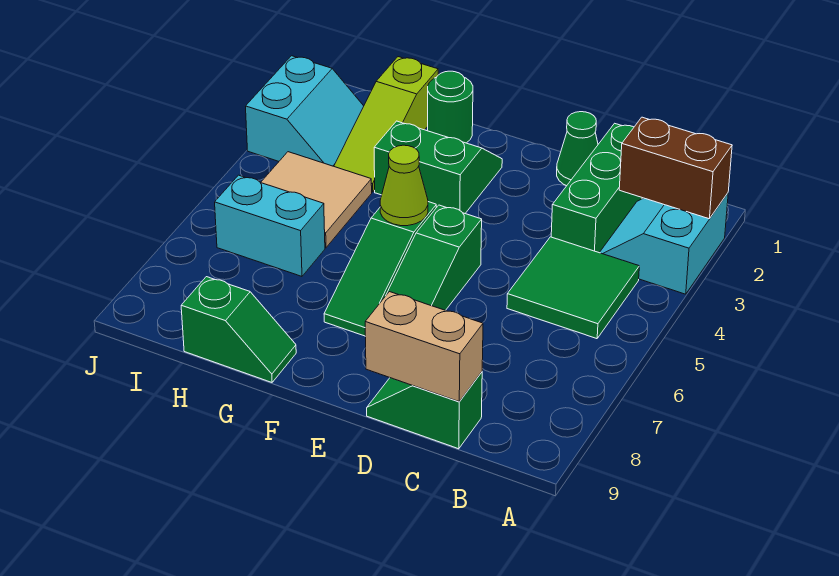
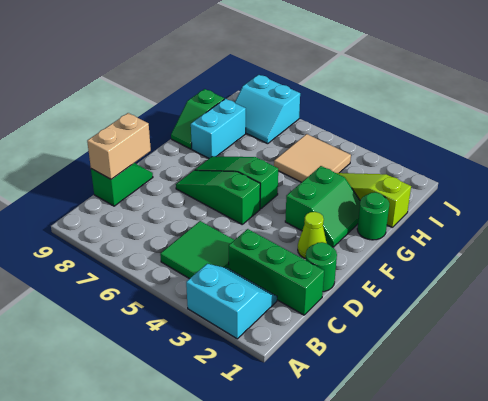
brown brick A2:B2 level 2 -> none
green cone D1 level 1 -> green round brick D1 level 1
lime cone F5 level 2 -> lime cone E2 level 1
cyan brick H6:I6 level 1 -> cyan brick G8:H8 level 1
cyan slope I2:J3 level 1 top J -> cyan slope I7:J8 level 1 top J

